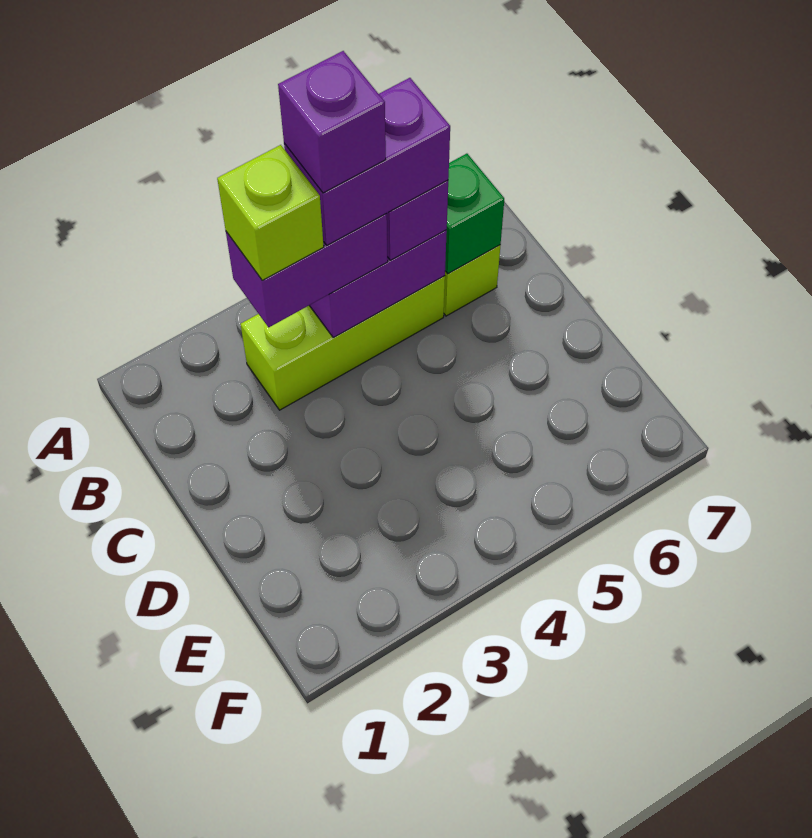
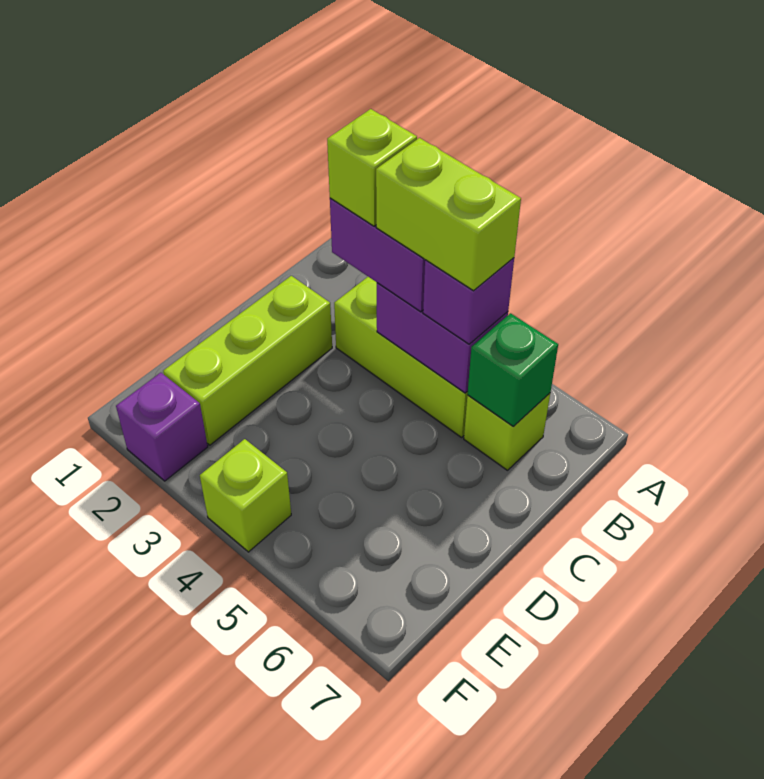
purple brick B4:B5 level 4 -> lime brick B4:B5 level 4
purple brick B4 level 5 -> purple brick F2 level 1
none -> lime brick C2:E2 level 1
none -> lime brick F4 level 1

